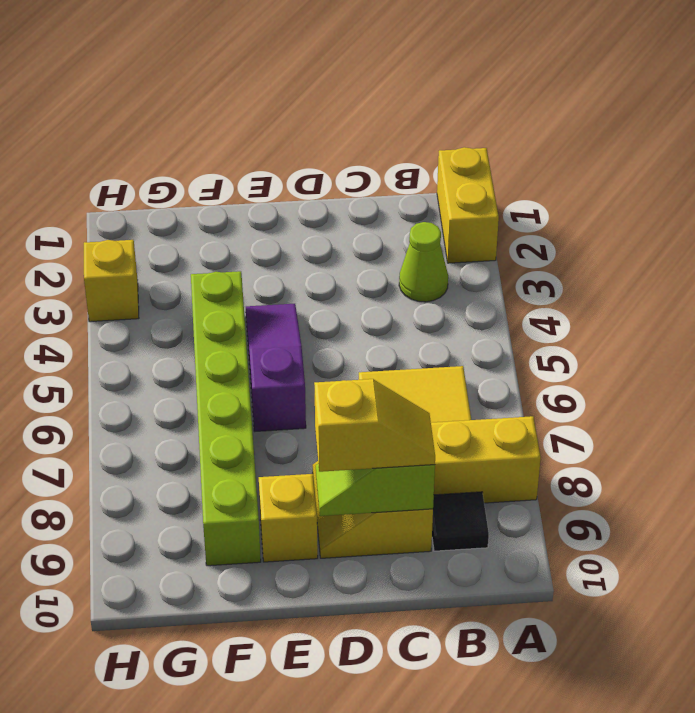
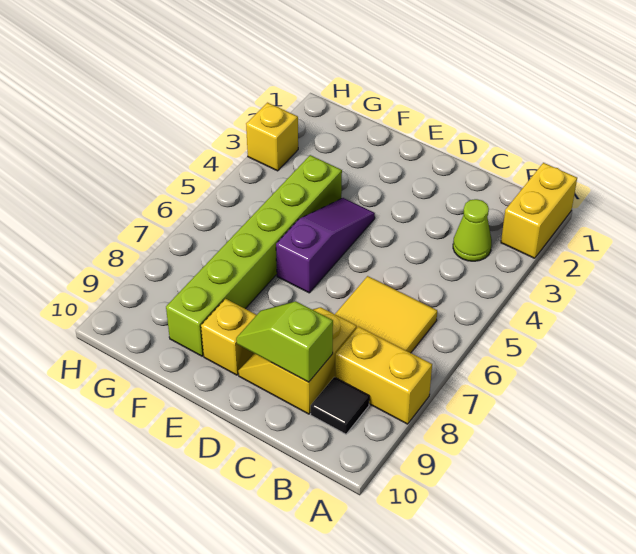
yellow slope C9:D9 level 3 top D -> none

